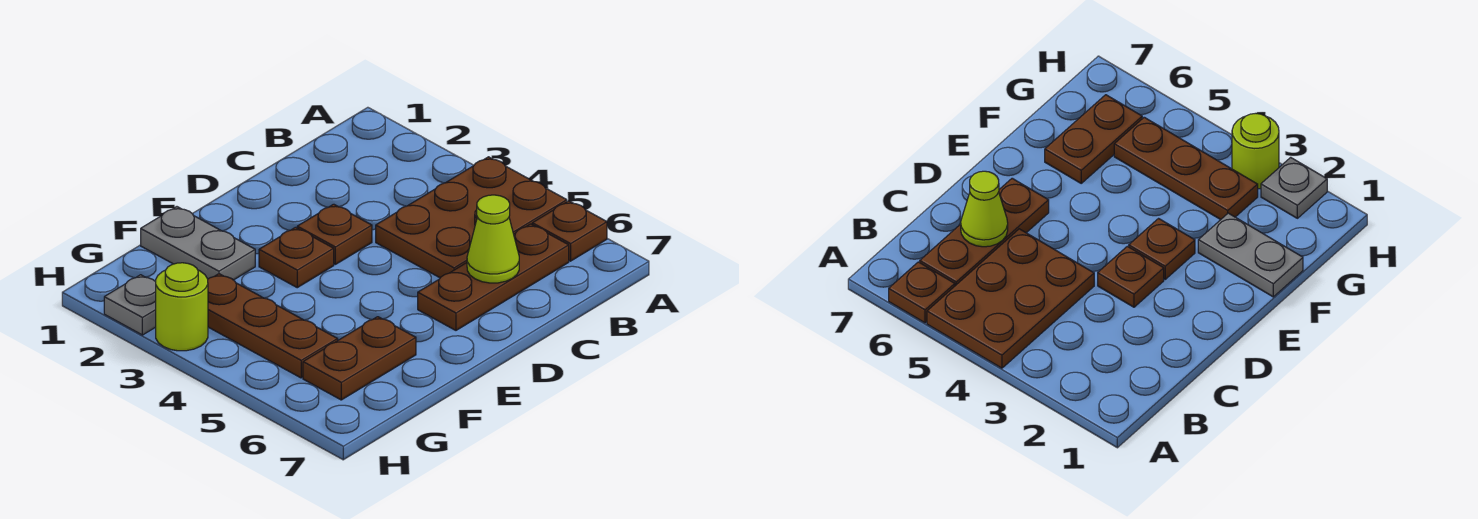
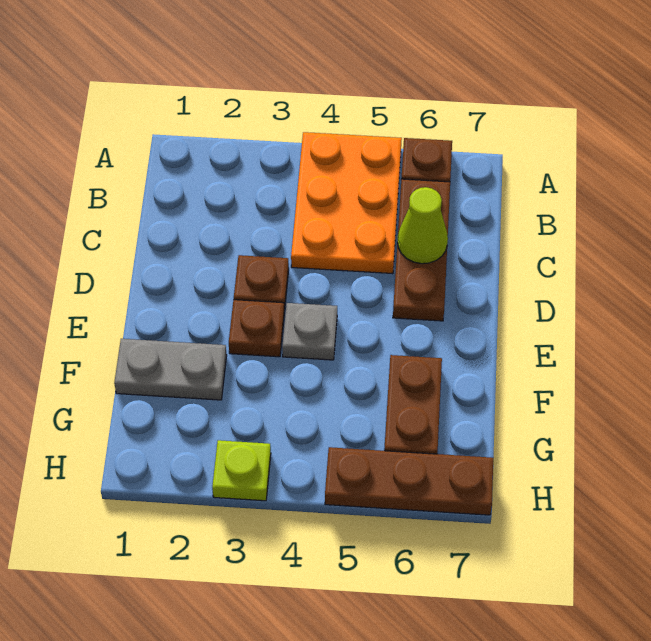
brown plate A4:C5 level 1 -> orange plate A4:C5 level 1
brown plate G3:G5 level 1 -> brown plate H5:H7 level 1
grey plate H2 level 1 -> grey plate E4 level 1
lime round brick H3 level 1 -> lime plate H3 level 1

